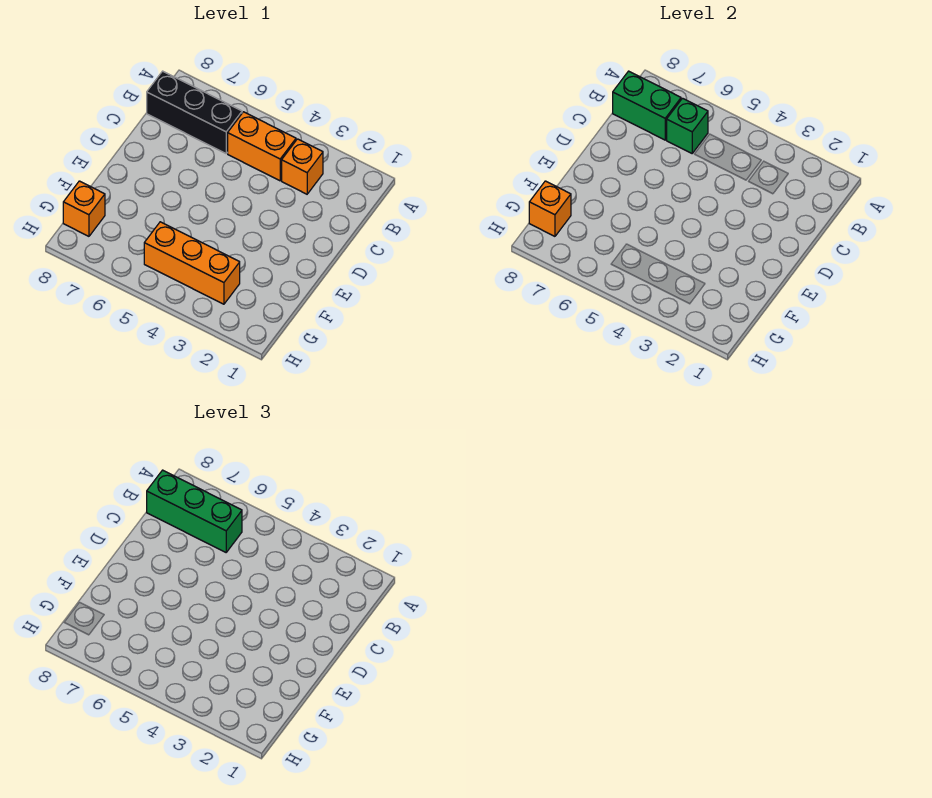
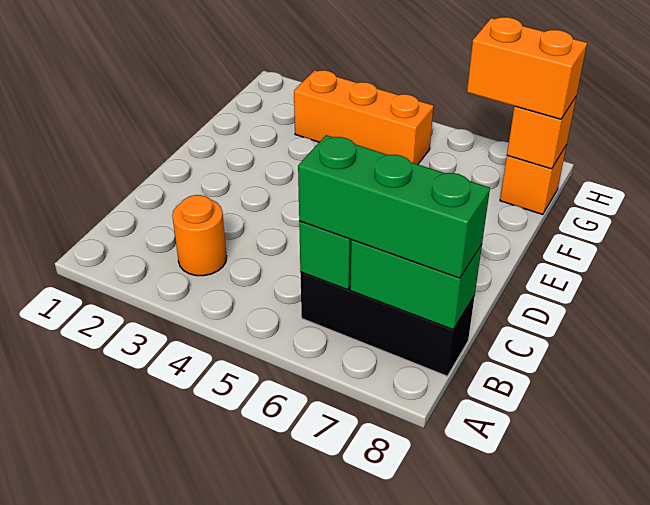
orange brick B3 level 1 -> orange round brick B3 level 1
orange brick B4:B5 level 1 -> orange brick G7:G8 level 3

